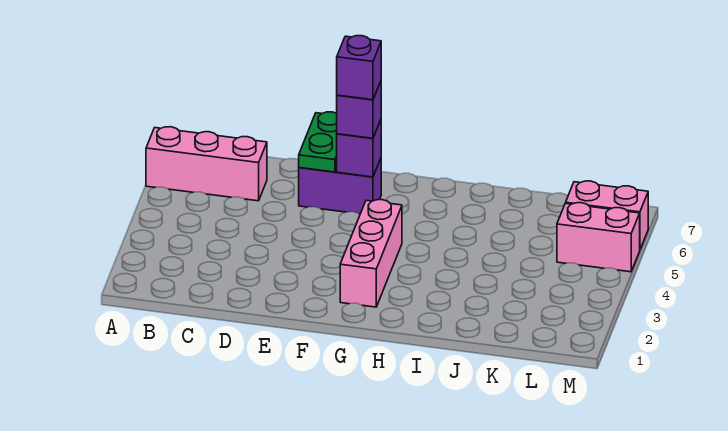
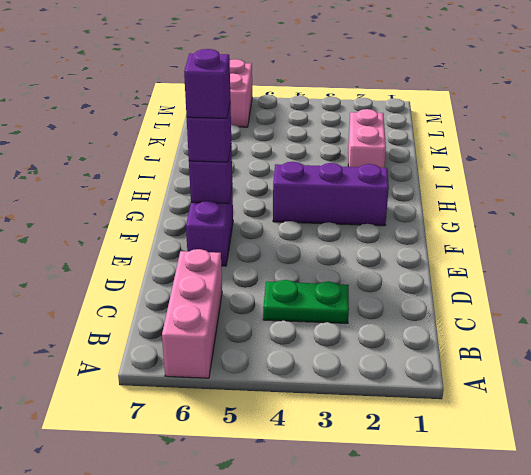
green plate E6:E7 level 2 -> green plate C3:C4 level 1
pink brick G2:G4 level 1 -> purple brick G2:G4 level 1
pink brick L5:M5 level 1 -> pink brick I2:J2 level 1

